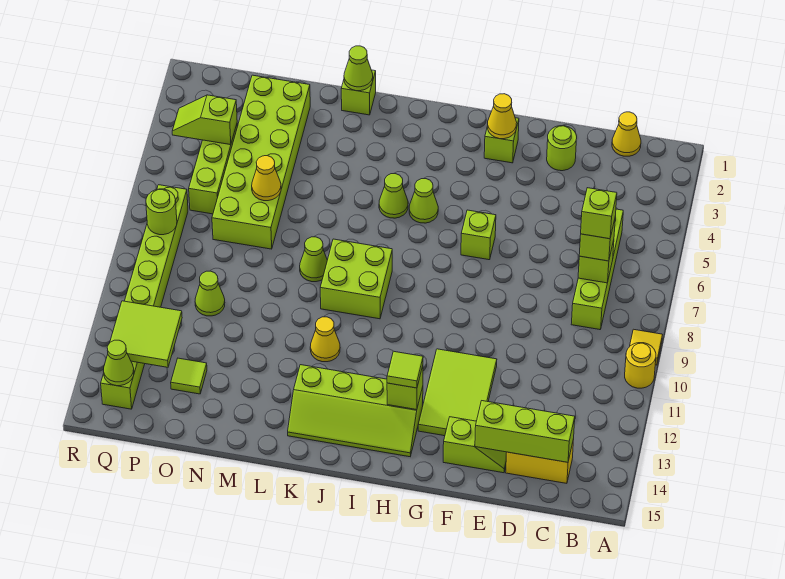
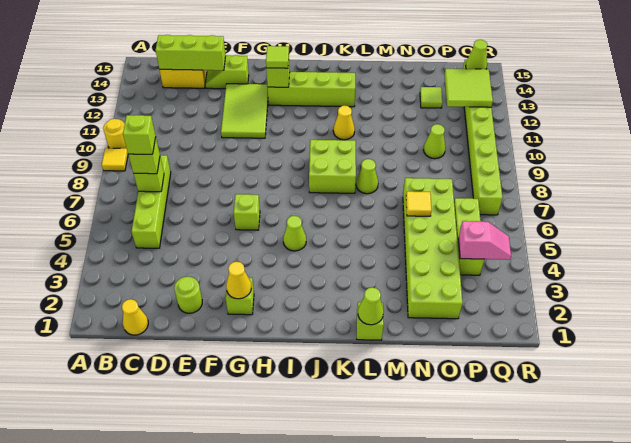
lime cone J5 level 1 -> none
yellow cone N6 level 2 -> yellow tile N6 level 2
lime slope P4:Q4 level 2 top P -> pink slope P4:Q4 level 2 top P
lime round brick Q8 level 2 -> none

